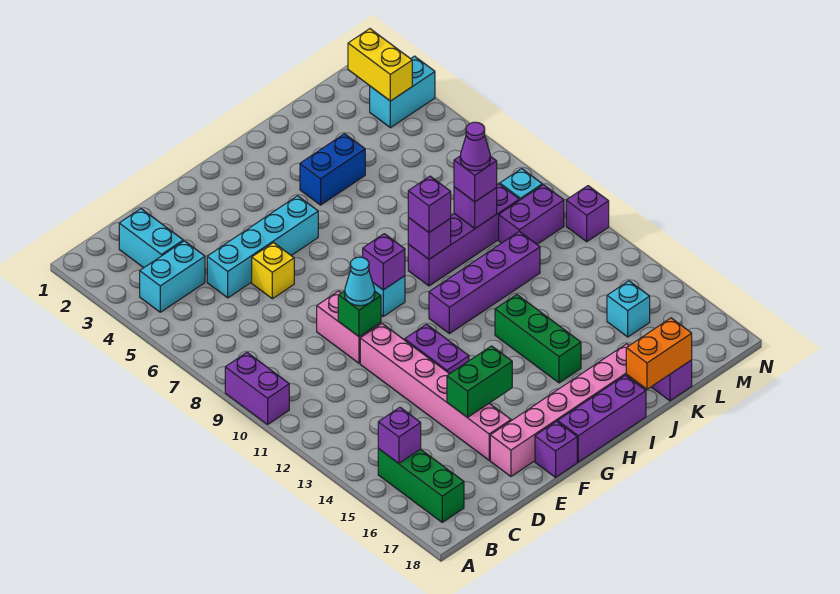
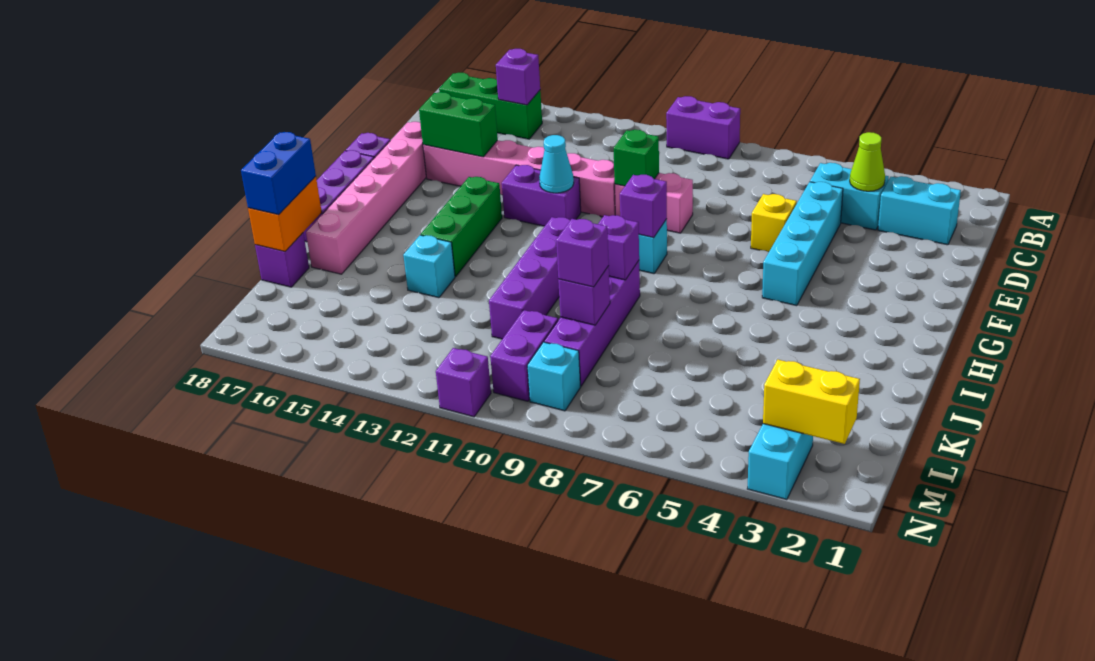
cyan brick B4:C4 level 1 -> cyan brick C4:C5 level 1
none -> lime cone C4 level 2
cyan cone E10 level 3 -> cyan cone F12 level 2
green brick E15:F15 level 2 -> green brick E15:E16 level 2
blue brick I4:J4 level 1 -> blue brick J18:K18 level 3
purple brick I9 level 3 -> none
green brick I13:I15 level 1 -> green brick G14:I14 level 1
purple cone K9 level 4 -> none
cyan brick L15 level 1 -> cyan brick J14 level 1

